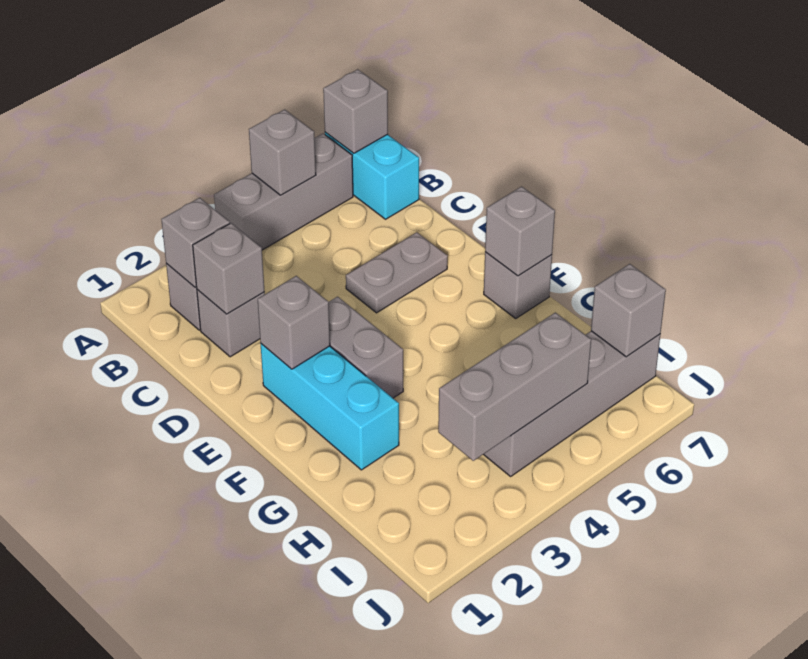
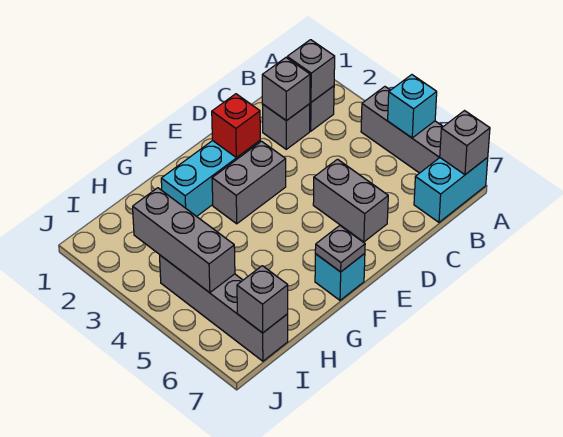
grey brick A5 level 2 -> cyan brick A5 level 2
grey plate D5:D6 level 1 -> grey brick D5:D6 level 1
grey brick E2 level 2 -> red brick E2 level 2
grey brick F7 level 1 -> cyan brick F7 level 1
grey brick F7 level 2 -> grey plate F7 level 2

